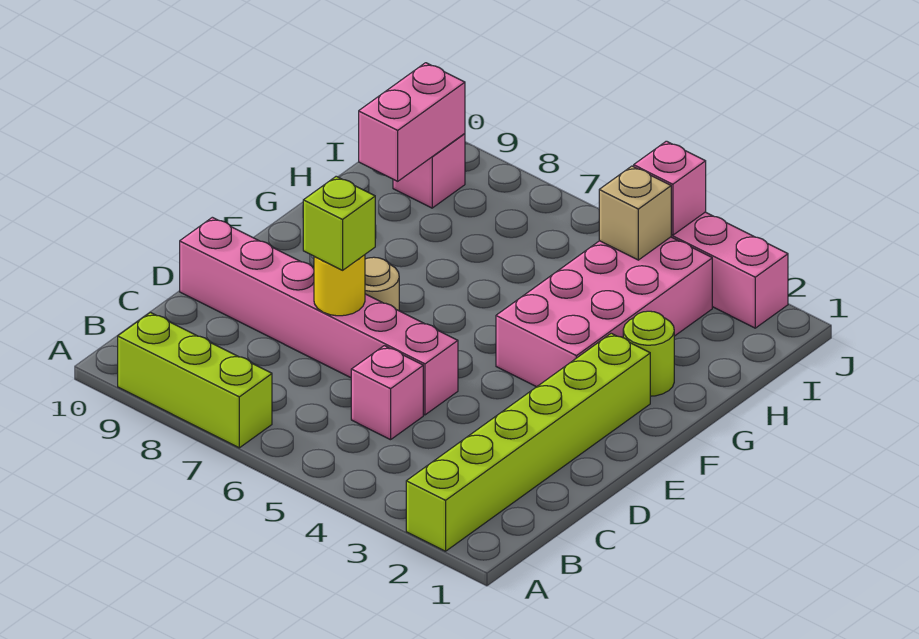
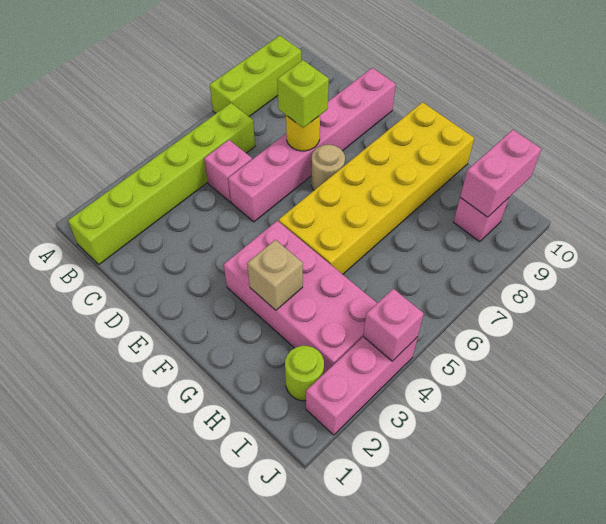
lime brick A2:F2 level 1 -> lime brick B1:B6 level 1
none -> yellow brick F5:G10 level 1
lime round brick G2 level 1 -> lime round brick I2 level 1
pink brick H9:I9 level 2 -> pink brick I9:I10 level 2
tan brick I4 level 2 -> tan brick G3 level 2

